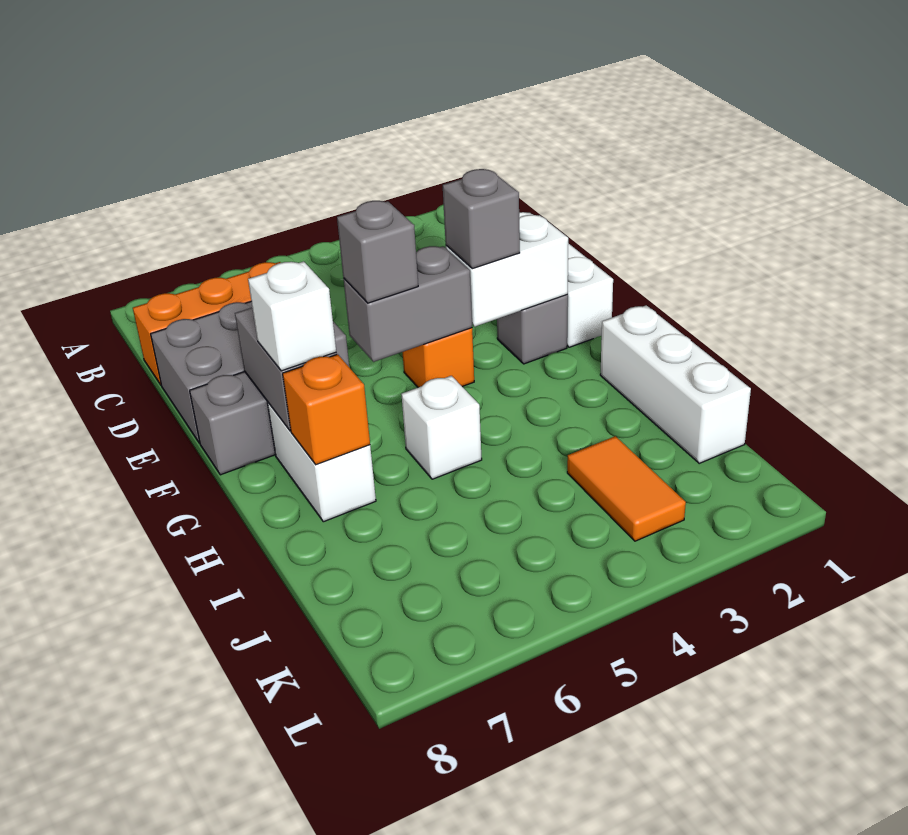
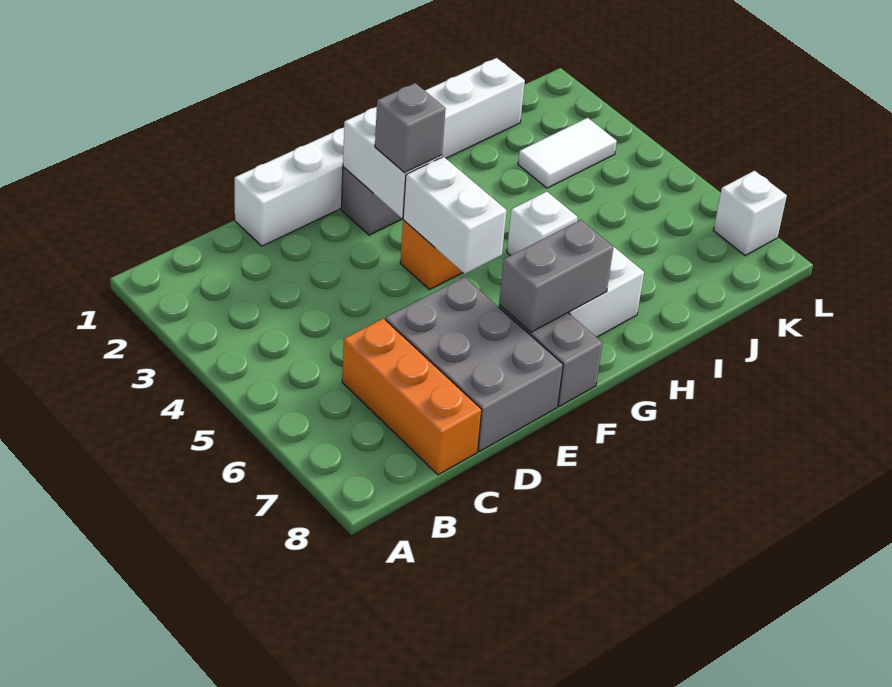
grey brick F4:F5 level 2 -> white brick F4:F5 level 2
grey brick F5 level 3 -> none
white brick G7 level 3 -> white brick L7 level 1
orange brick H7 level 2 -> none
orange tile J3:K3 level 1 -> white tile J3:K3 level 1

